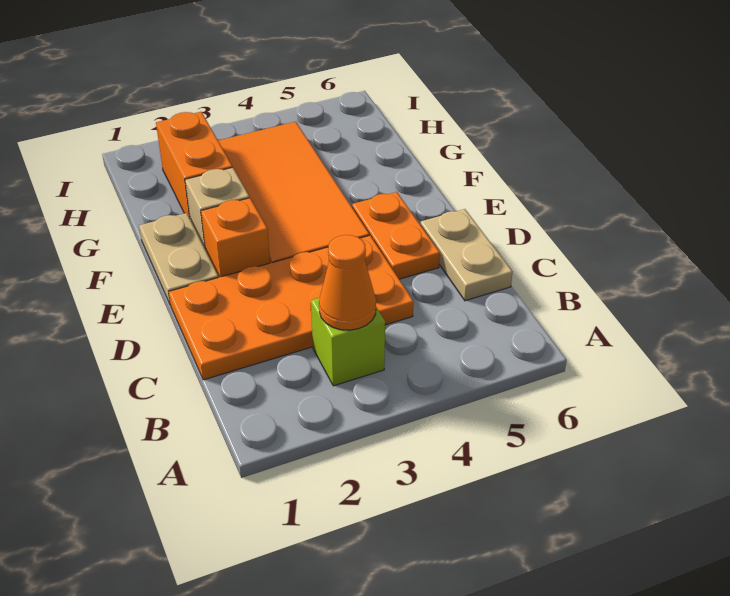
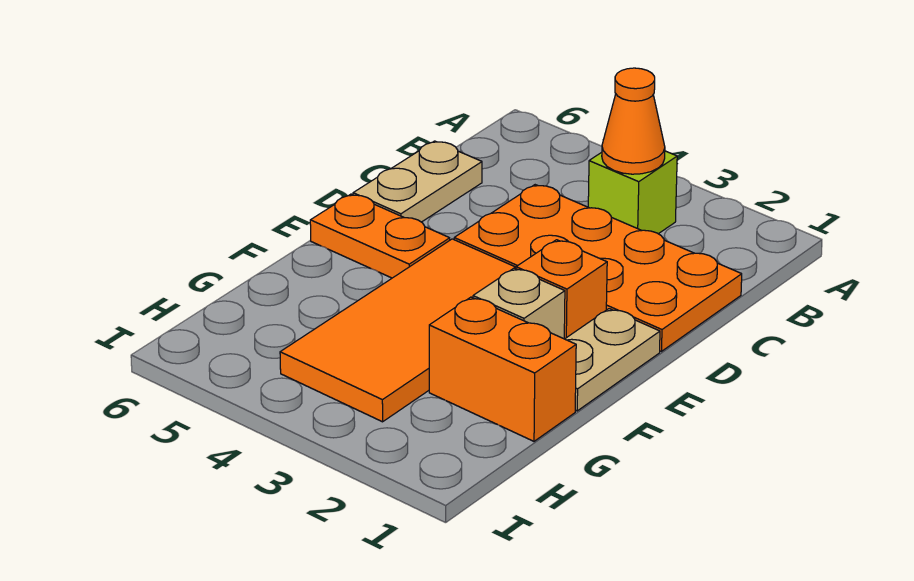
orange plate D5:E5 level 1 -> orange plate E5:E6 level 1
orange brick G2:H2 level 1 -> orange brick G1:G2 level 1

